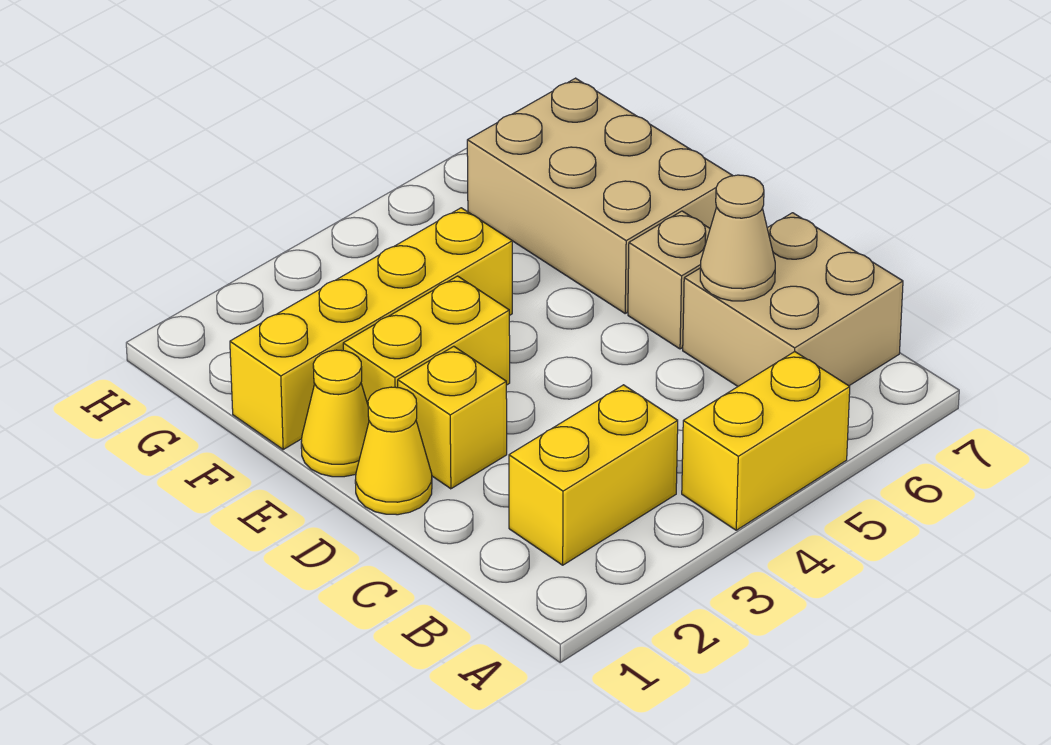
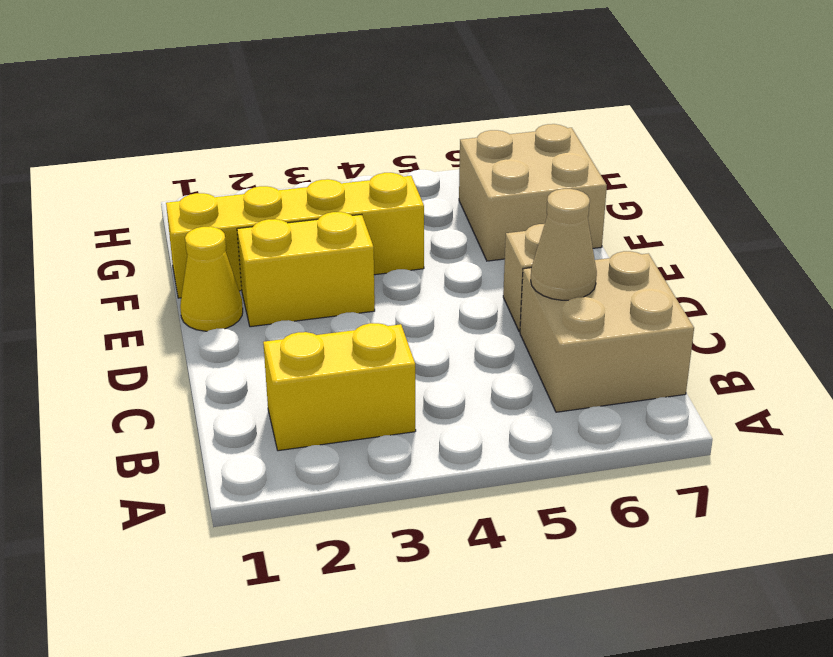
yellow brick A4:A5 level 1 -> none
yellow cone D1 level 1 -> none
yellow brick D2 level 1 -> none
tan brick E6:G7 level 1 -> tan brick F6:G7 level 1

